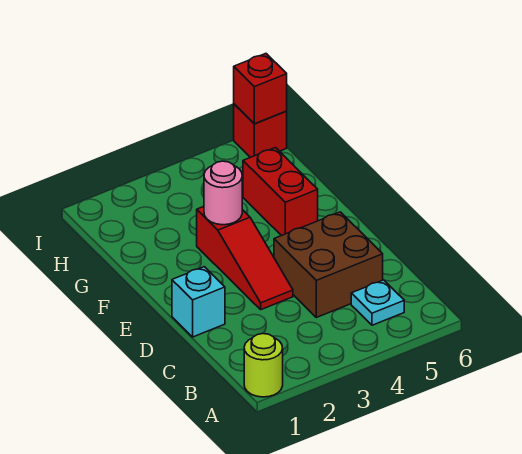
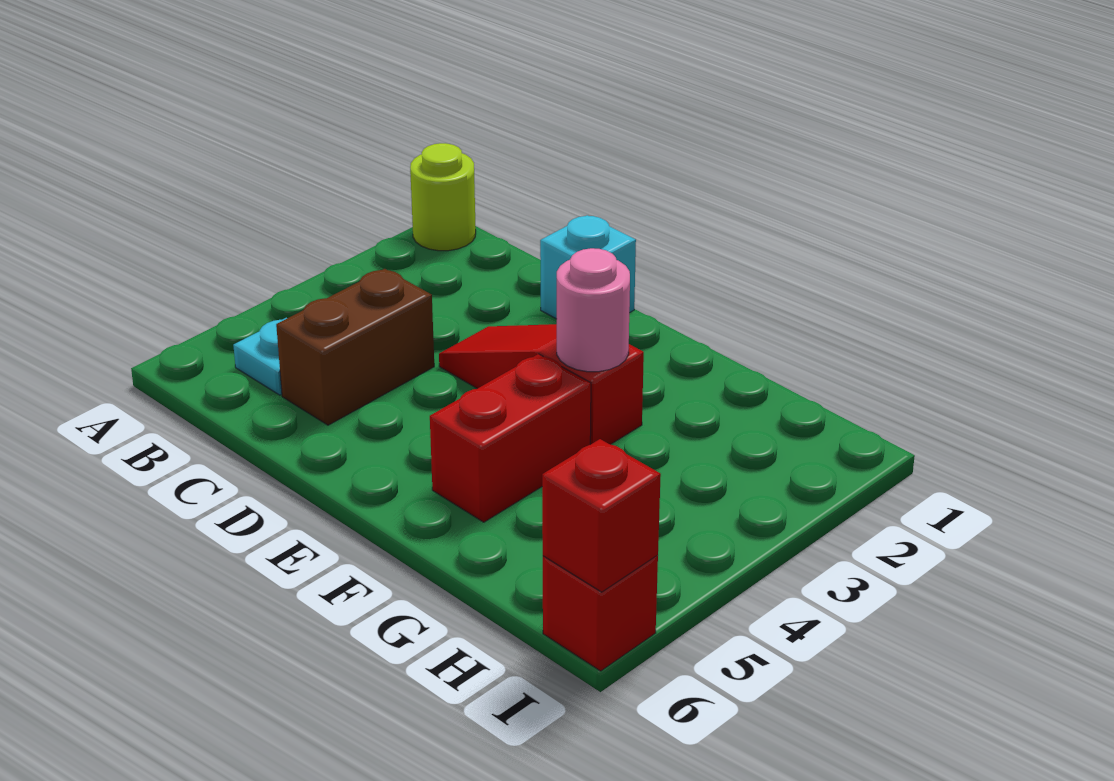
brown brick C4:D5 level 1 -> brown brick C4:C5 level 1
red brick F5:G5 level 1 -> red brick F4:F5 level 1

